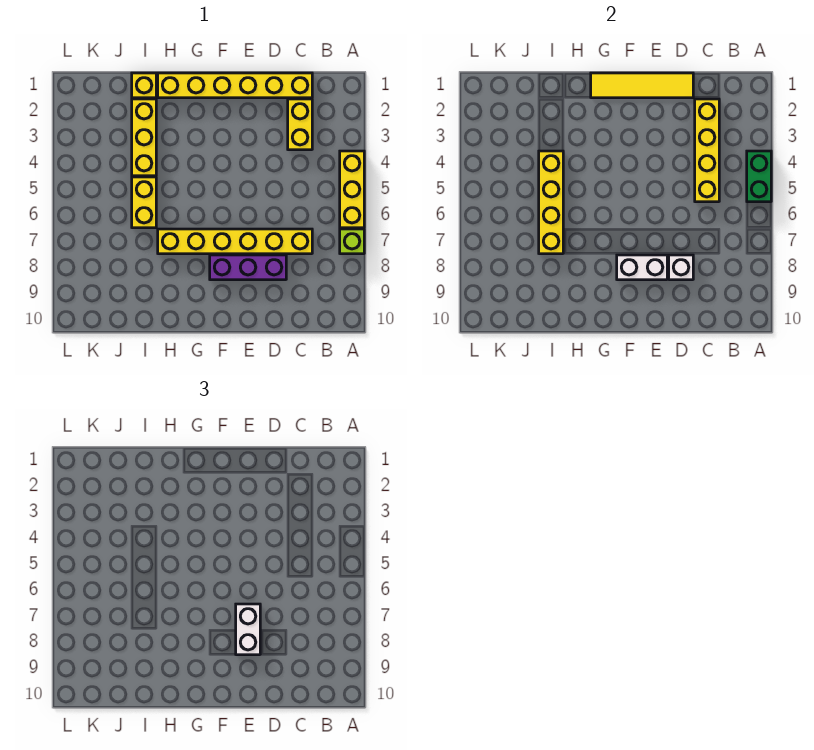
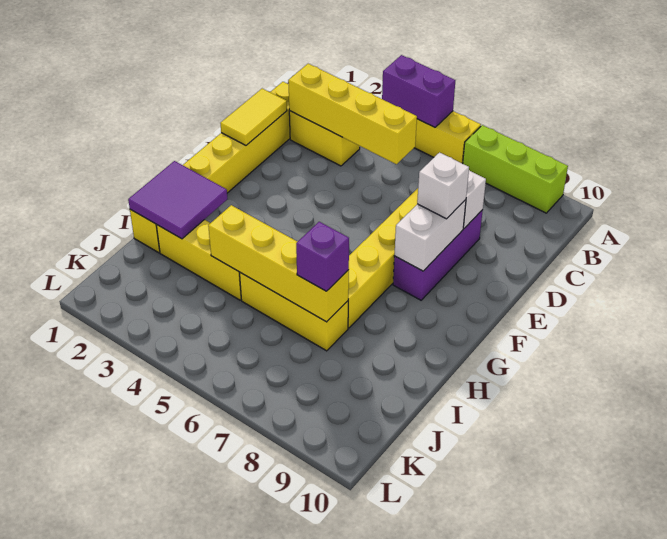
green brick A4:A5 level 2 -> purple brick A4:A5 level 2
lime brick A7 level 1 -> lime brick A7:A9 level 1
yellow tile D1:G1 level 2 -> yellow tile D1:E1 level 2
white brick E7:E8 level 3 -> white brick E8 level 3
none -> purple tile H1:I2 level 2
yellow brick I5:I6 level 1 -> yellow brick I5:I7 level 1
none -> purple brick I7 level 3

